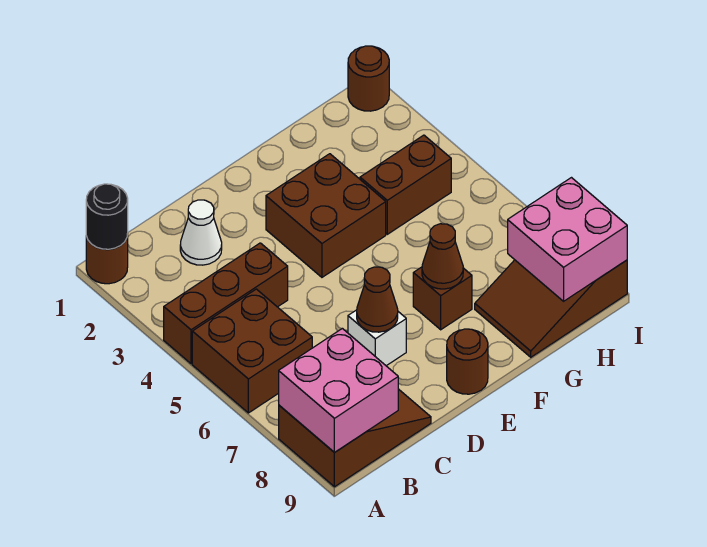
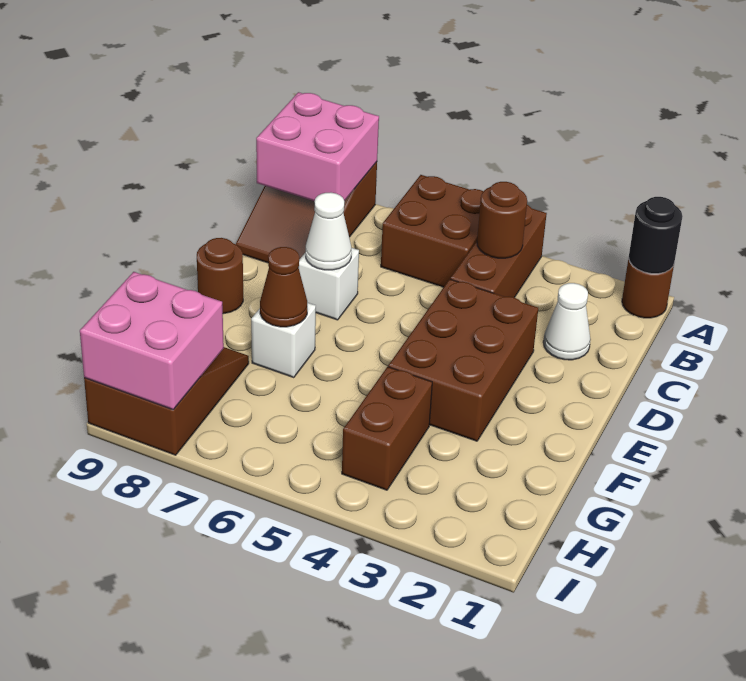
brown cone D7 level 2 -> white cone D7 level 2
brown brick E3:F4 level 1 -> brown brick D3:F4 level 1
brown brick F7 level 1 -> white brick F7 level 1
brown round brick I1 level 1 -> brown round brick B4 level 2

